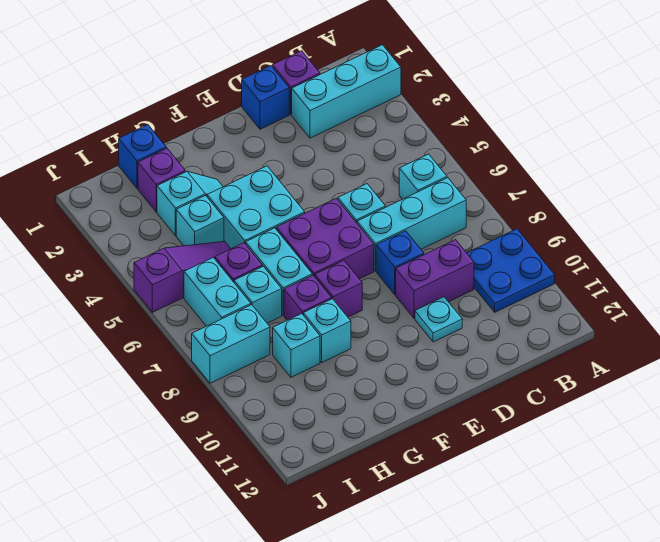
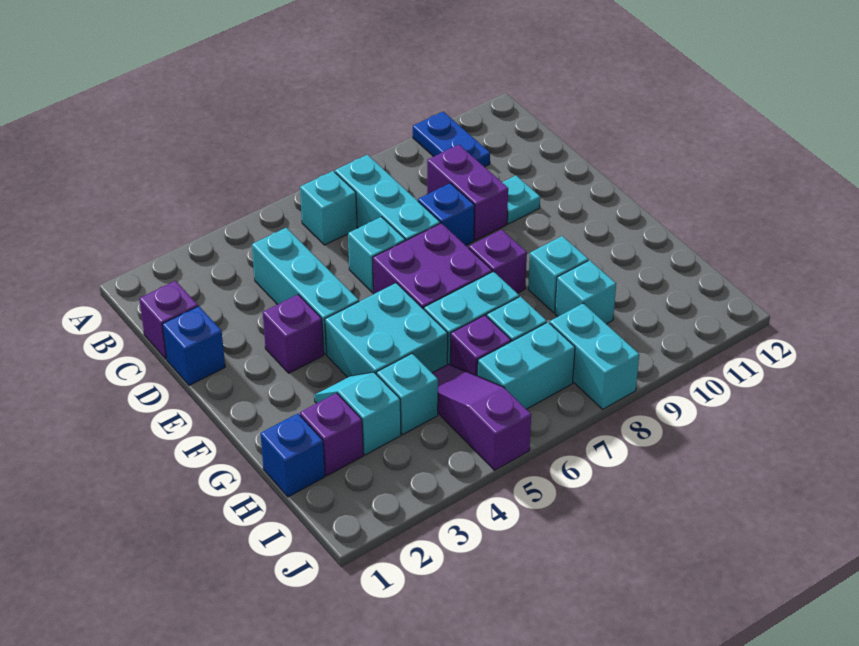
cyan brick A2:C2 level 1 -> cyan brick C4:E4 level 1
blue plate A9:B10 level 1 -> blue plate A10:B10 level 1
purple brick G8 level 1 -> purple brick E3 level 1

